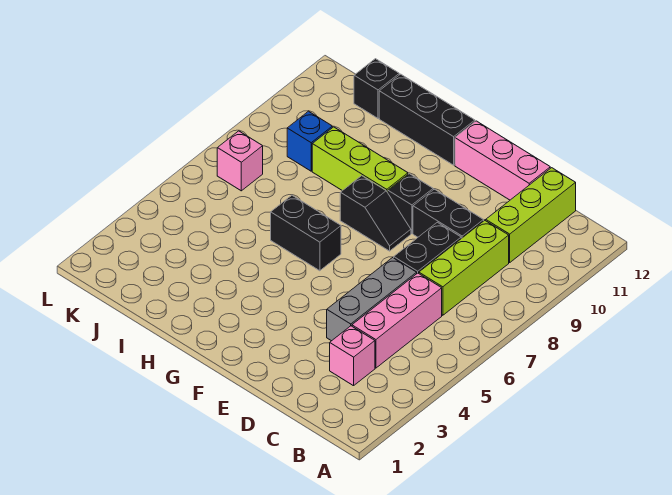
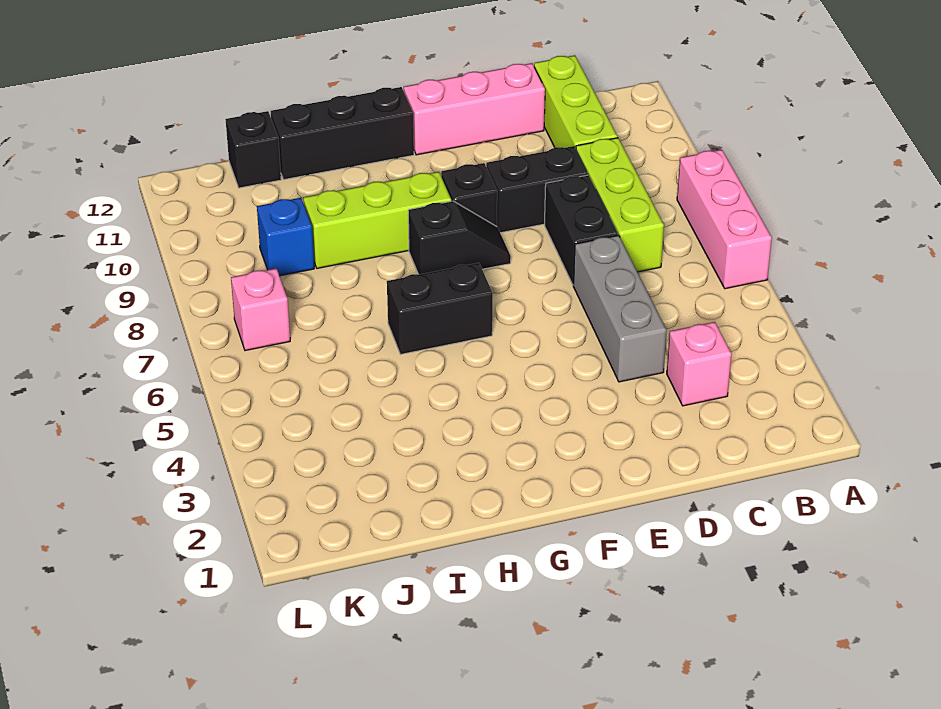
pink brick C4:C6 level 1 -> pink brick A6:A8 level 1

